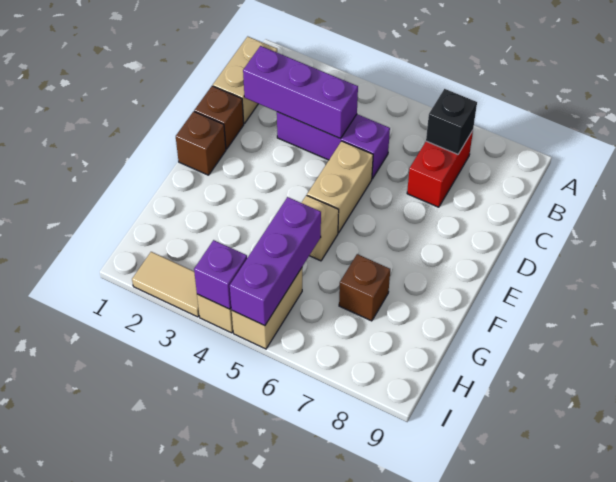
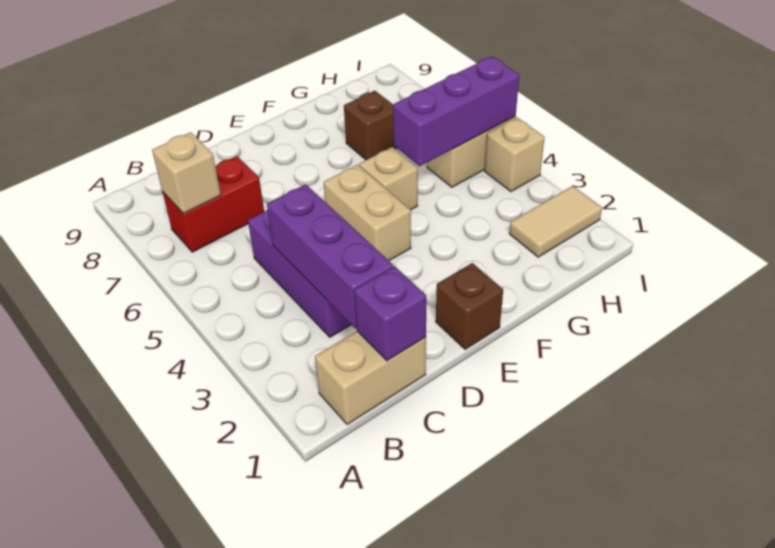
black brick B7 level 2 -> tan brick B7 level 2
brown brick D1 level 1 -> none
tan brick D5:E5 level 1 -> tan brick E4:E5 level 1
tan tile I2:I3 level 1 -> tan tile H2:I2 level 1
purple brick I4 level 2 -> purple brick C1 level 2

